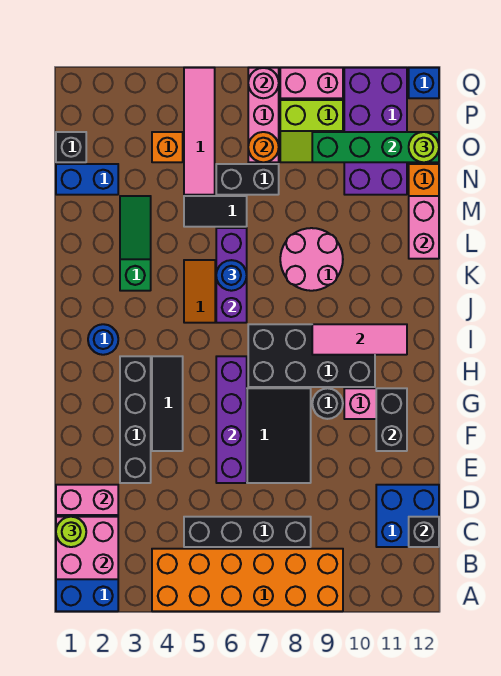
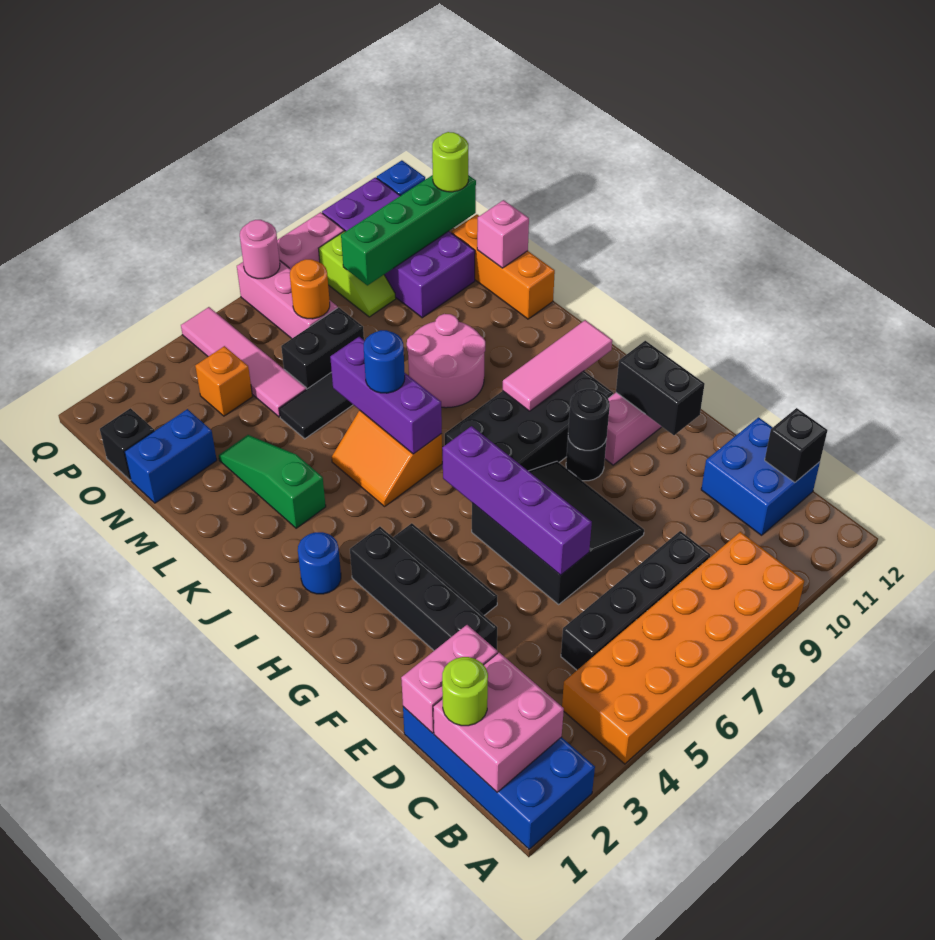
none -> black round brick G9 level 2
pink brick L12:M12 level 2 -> pink brick M12 level 2
lime slope O8:P9 level 1 top P -> lime slope O9:P9 level 1 top P

